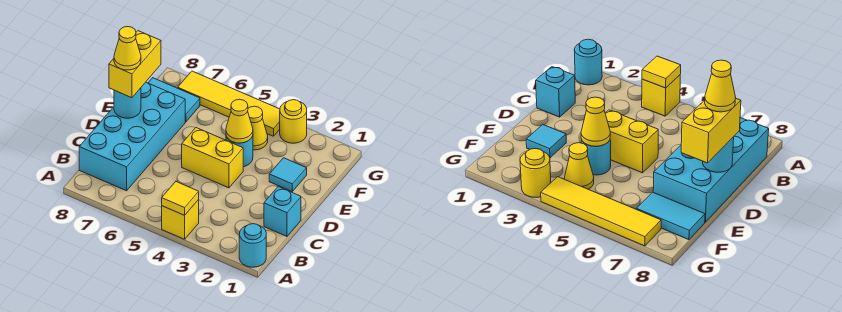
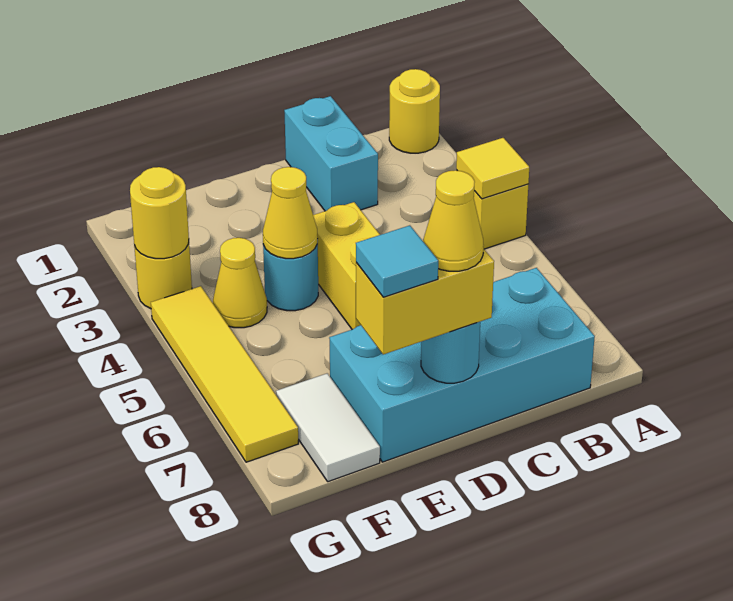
cyan round brick A1 level 1 -> yellow round brick A1 level 1
cyan brick C1 level 1 -> cyan brick C1:C2 level 1
cyan tile E2 level 1 -> cyan tile E8 level 4
cyan tile F7:F8 level 1 -> white tile F7:F8 level 1
none -> yellow round brick G3 level 2

